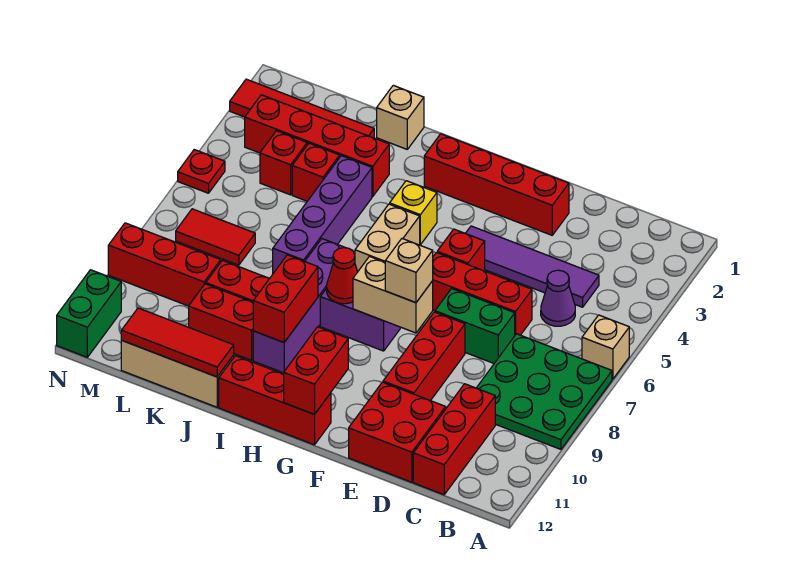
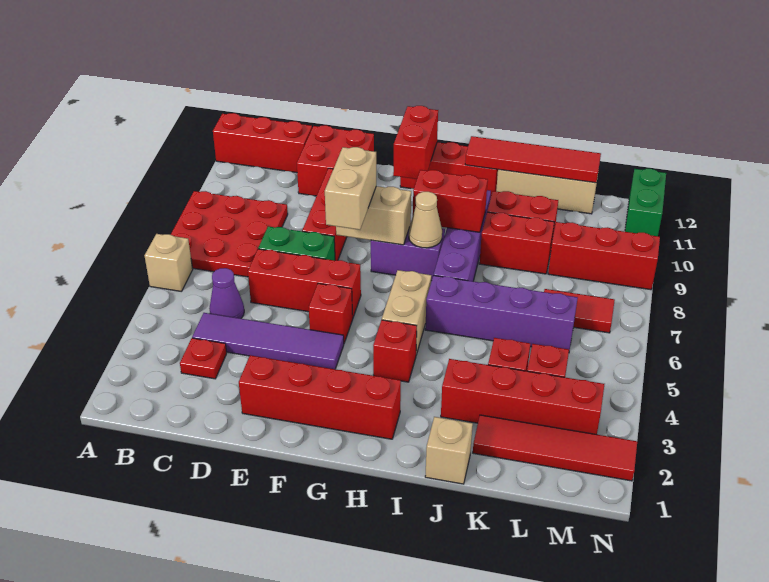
green plate A7:C9 level 1 -> red plate A7:C9 level 1
red brick C10:C12 level 1 -> red brick A12:C12 level 1
tan brick F8 level 3 -> tan brick F7:F8 level 3
yellow brick H4 level 1 -> red brick H4 level 1
red cone H8 level 2 -> tan cone H8 level 2
red brick I9:I10 level 2 -> red brick H9:I9 level 2
purple brick J4:J7 level 1 -> purple brick I6:L6 level 1
red tile J12:L12 level 2 -> red tile I12:L12 level 2
red plate N5 level 1 -> red plate C3 level 1

